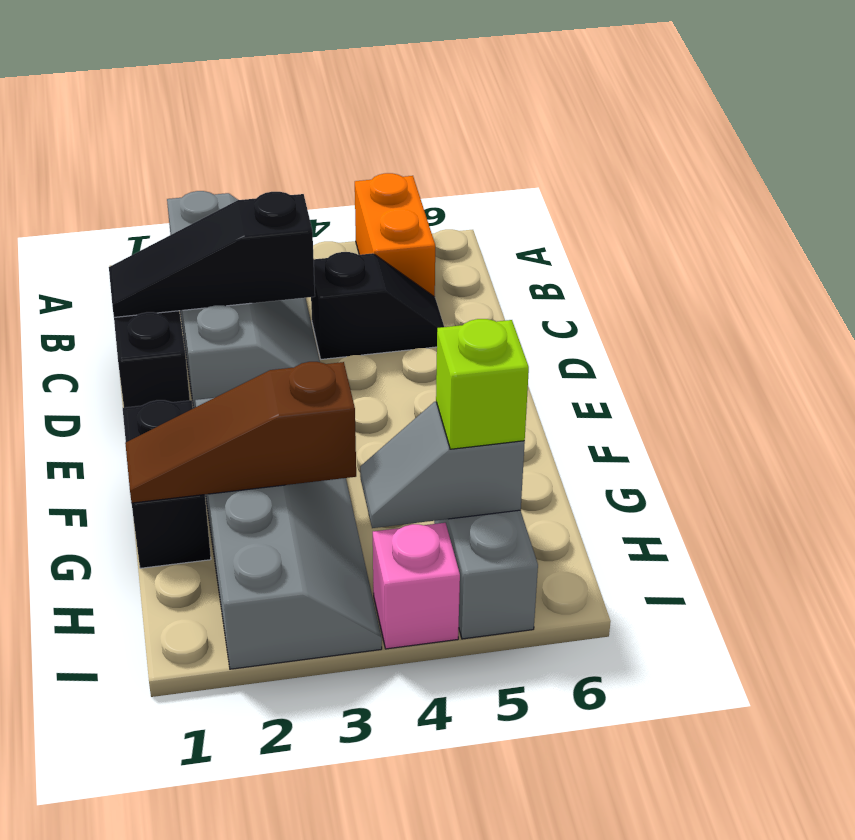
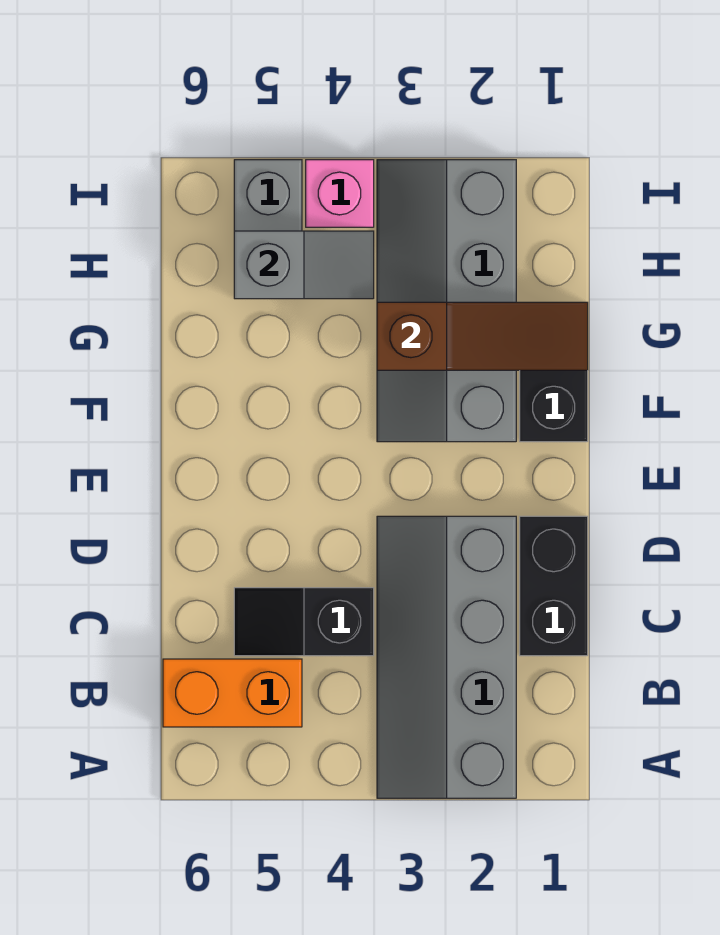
orange brick A5:B5 level 1 -> orange brick B5:B6 level 1
black slope C1:C3 level 2 top 3 -> none
lime brick H5 level 3 -> none

